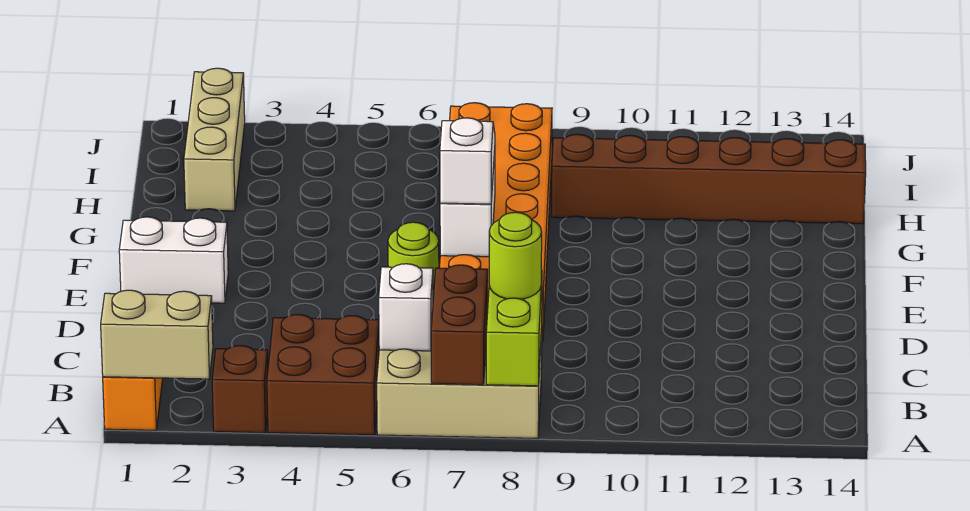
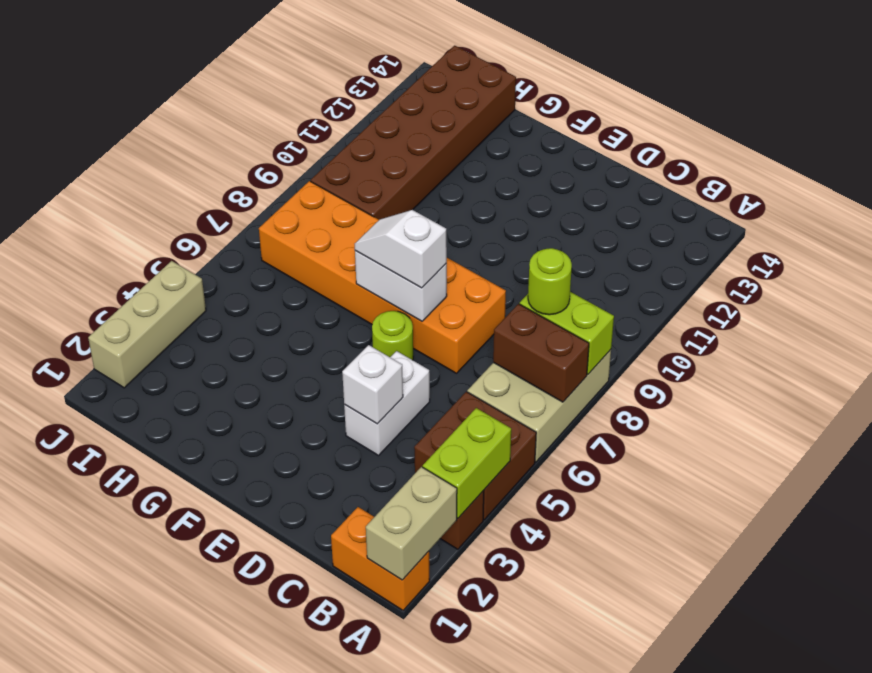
none -> lime brick A3:A4 level 2
white brick B6 level 2 -> white brick D4 level 2
white brick E1:E2 level 1 -> white brick D4:D5 level 1
tan brick H2:J2 level 1 -> tan brick J2:J4 level 1
brown brick H9:H14 level 1 -> brown brick H9:I14 level 1

